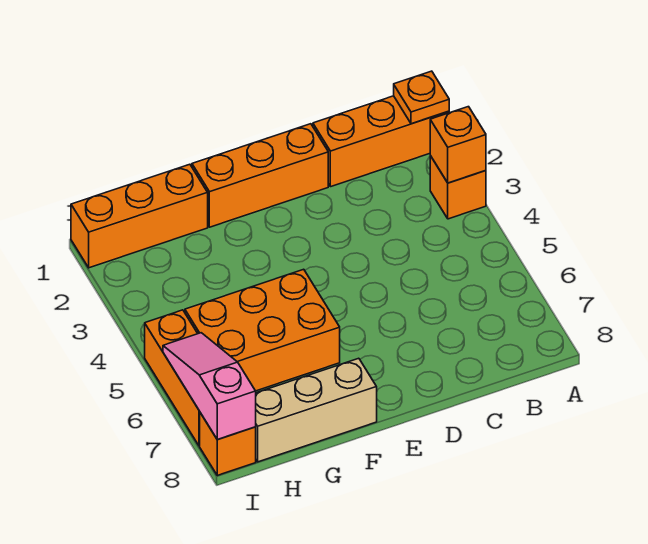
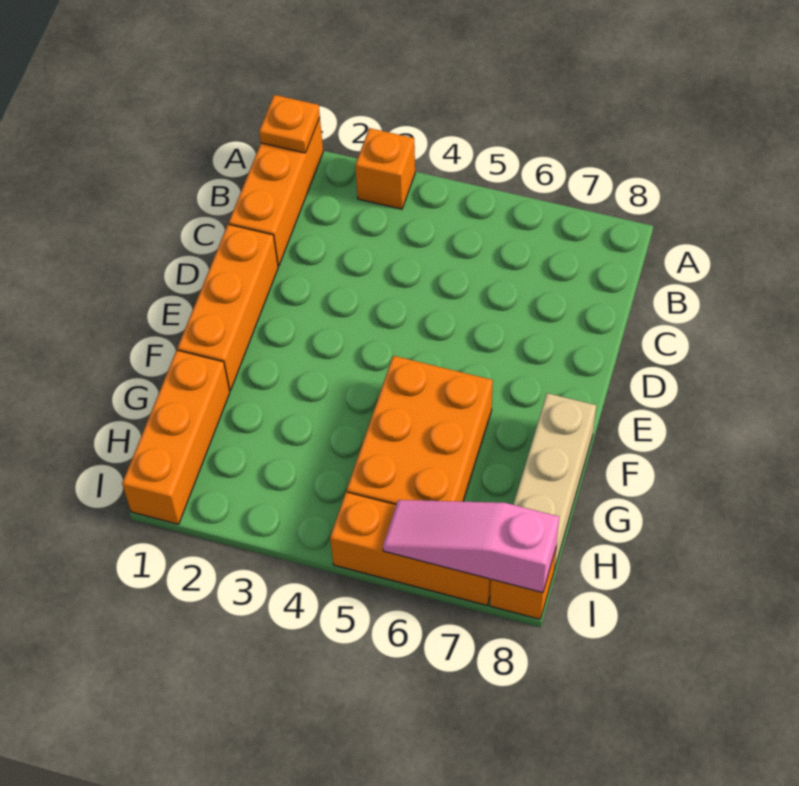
orange brick A3 level 2 -> none

